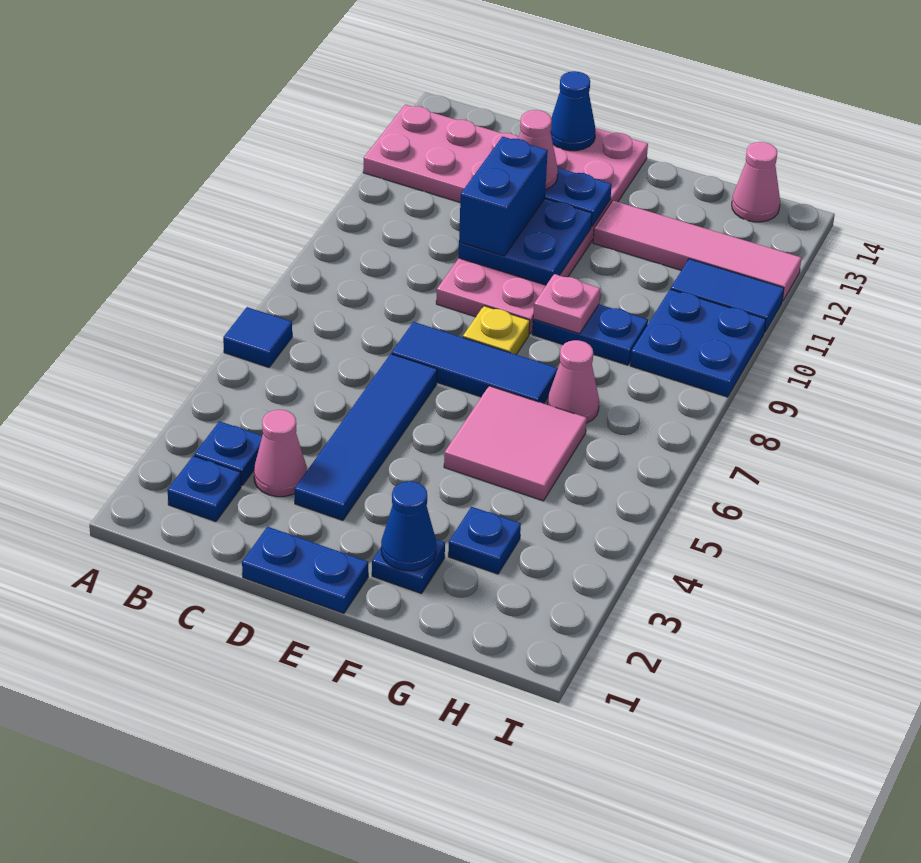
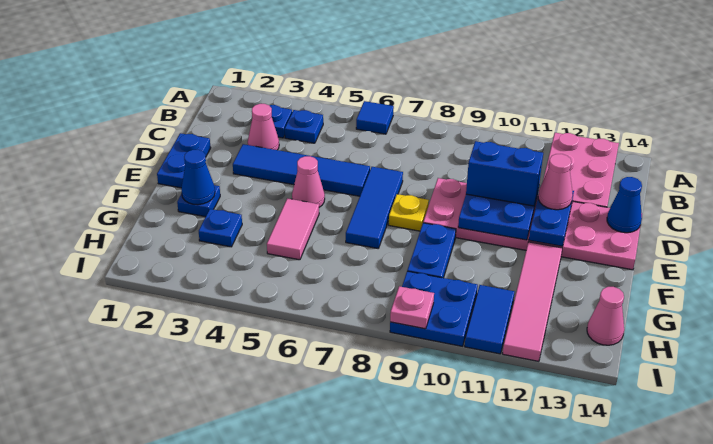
blue plate B2 level 1 -> blue plate B4 level 1
pink tile F5:G6 level 1 -> pink tile F5:G5 level 1
pink plate F9 level 2 -> pink plate I9 level 2
pink cone G7 level 1 -> pink cone E5 level 1

